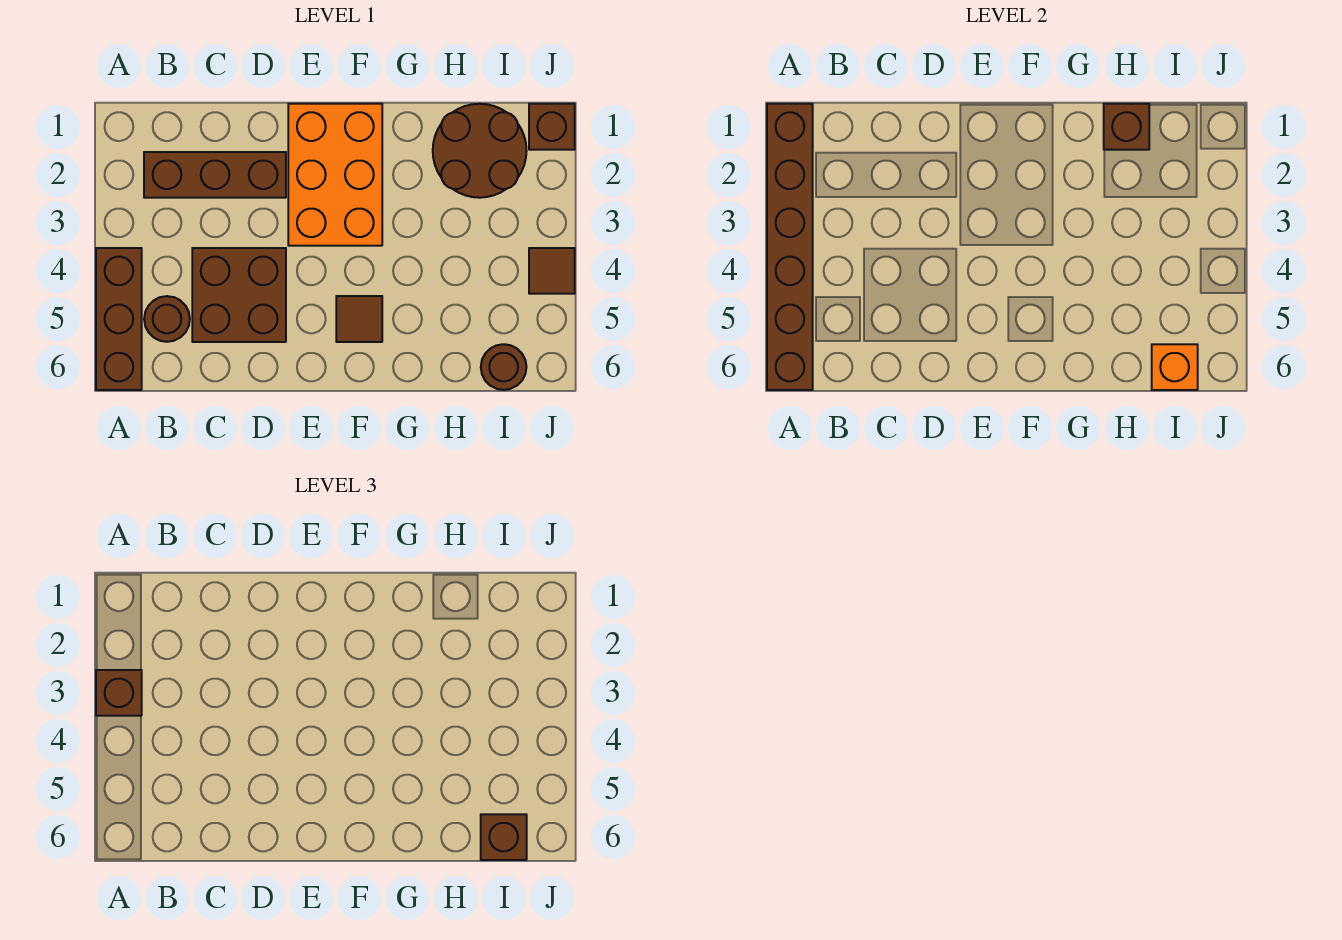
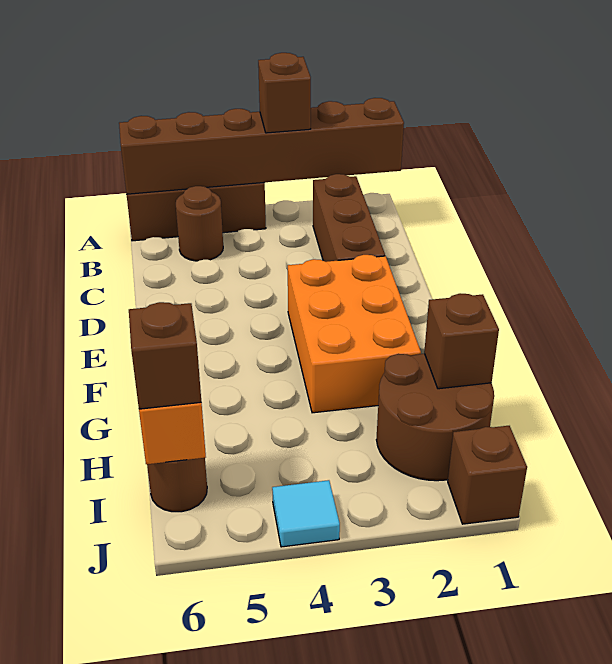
brown brick C4:D5 level 1 -> none
orange brick E1:F3 level 1 -> orange brick E2:G3 level 1
brown tile F5 level 1 -> none
brown tile J4 level 1 -> cyan tile J4 level 1

